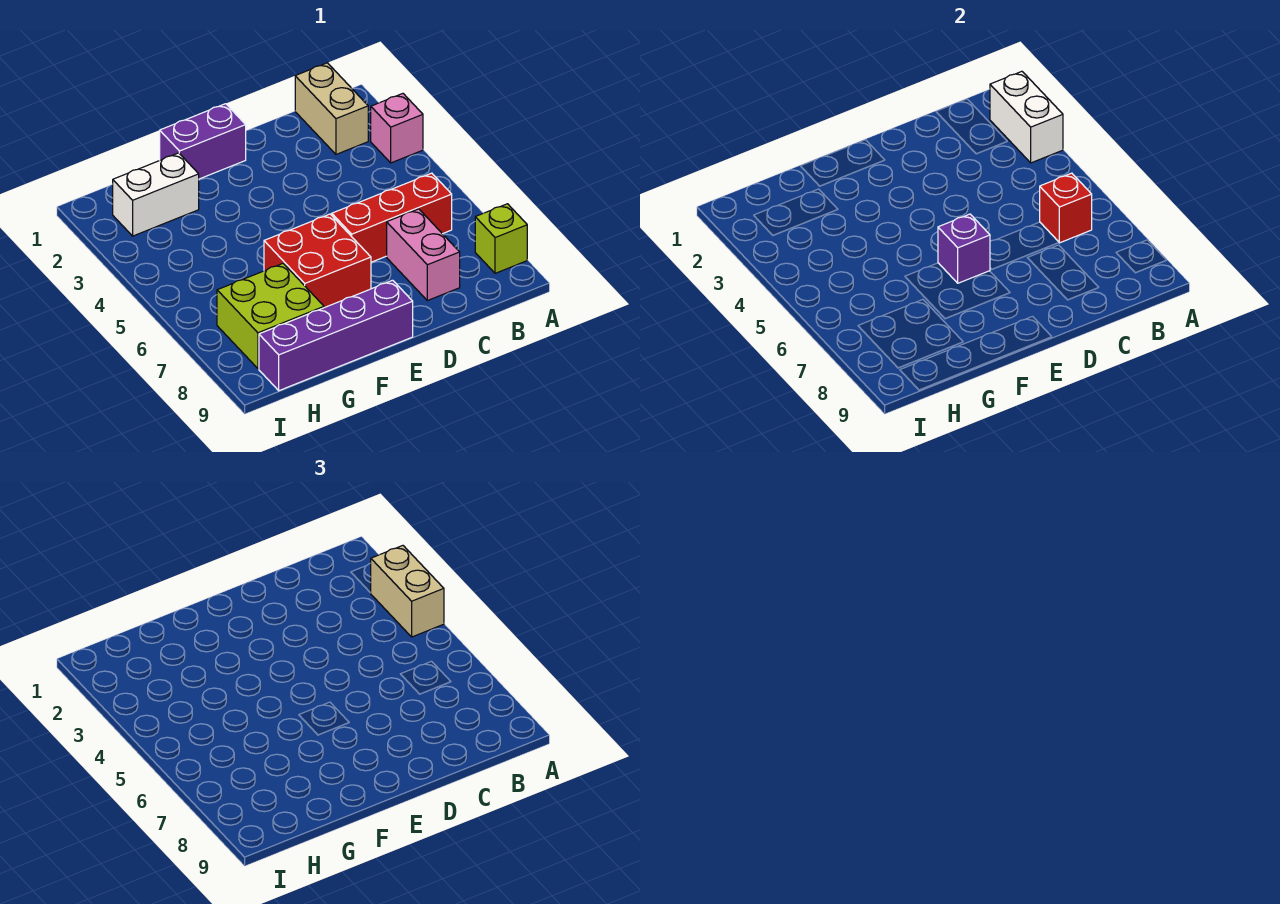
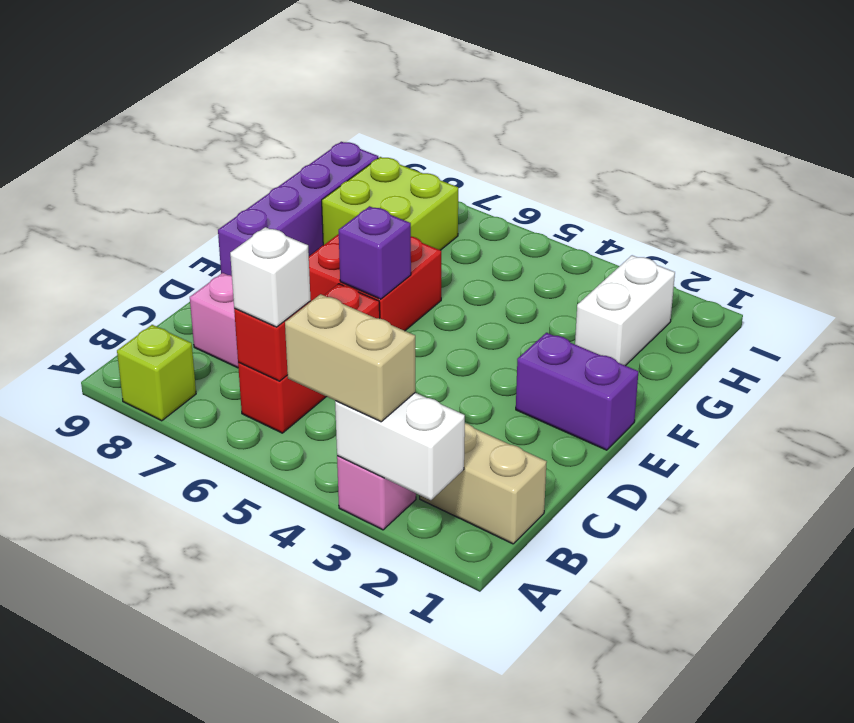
none -> white brick B6 level 3
purple brick E1:F1 level 1 -> purple brick E1:E2 level 1

